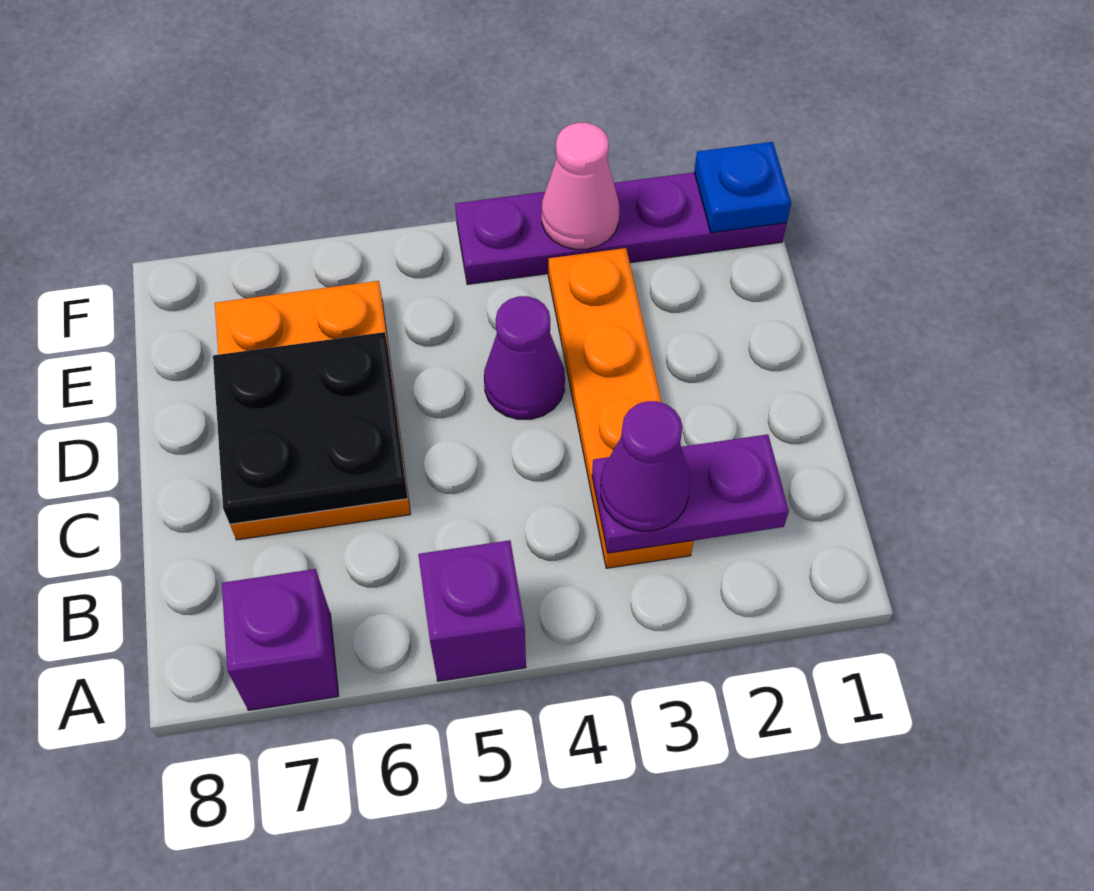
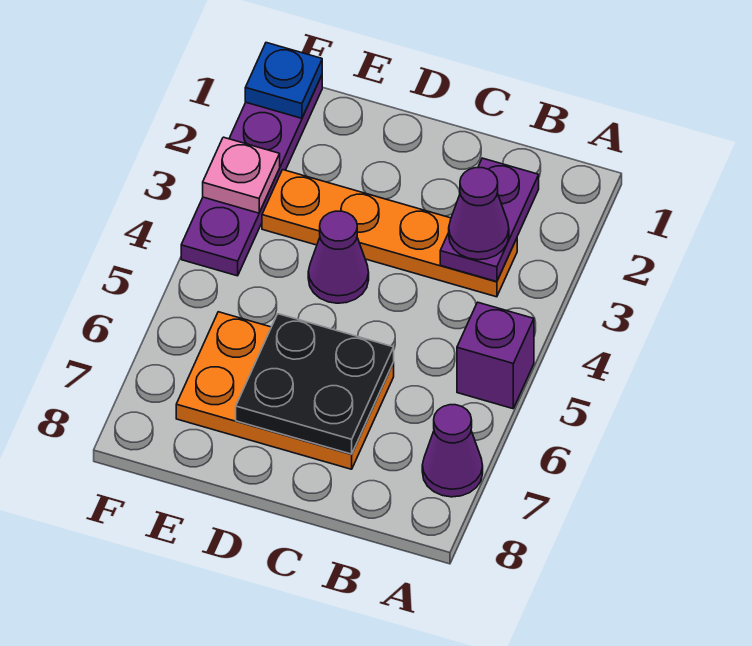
purple brick A7 level 1 -> purple cone A7 level 1
pink cone F3 level 2 -> pink plate F3 level 2

